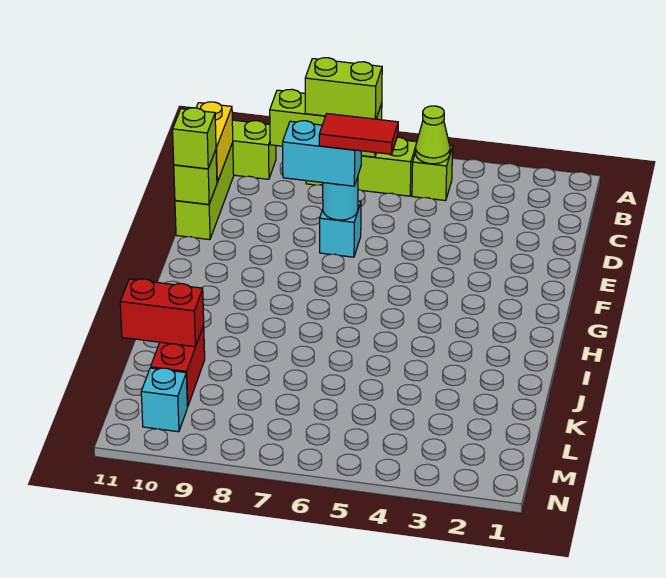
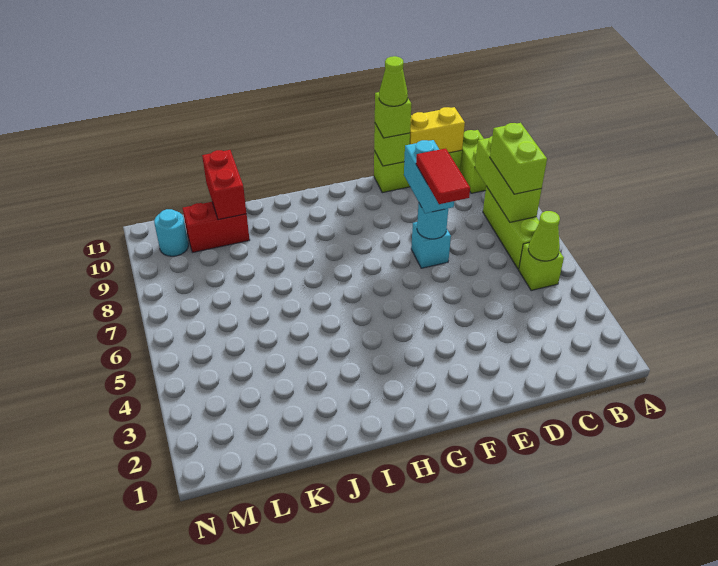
none -> lime cone E11 level 4
cyan brick M10 level 1 -> cyan round brick M10 level 1

